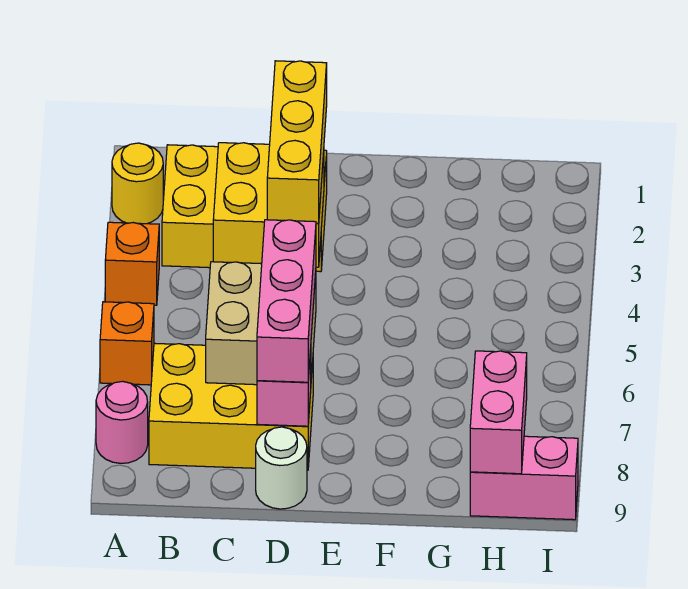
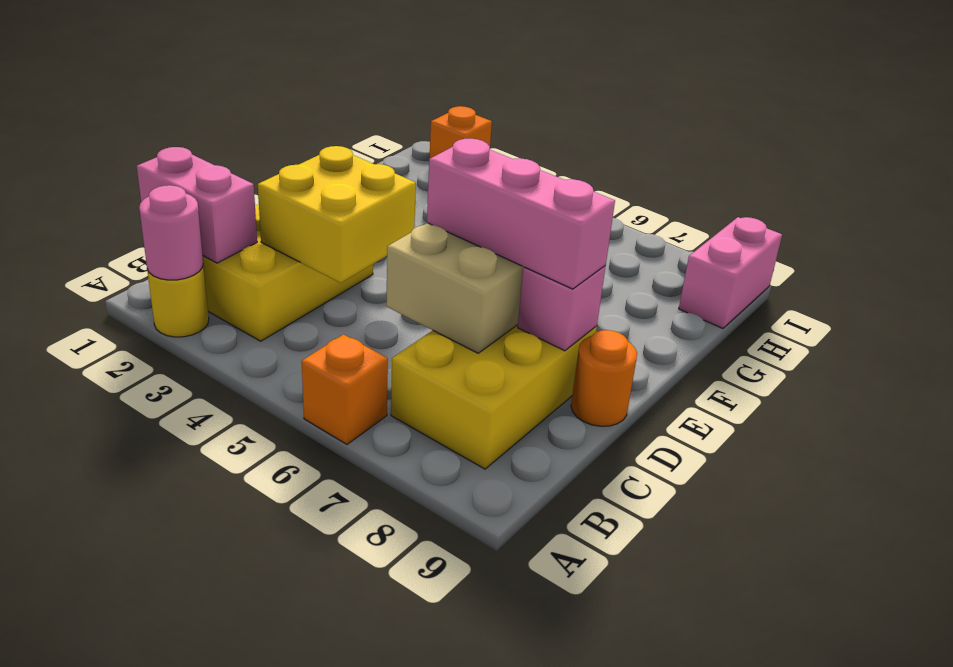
orange brick A4 level 1 -> orange brick I2 level 1
pink round brick A8 level 1 -> pink round brick A2 level 2
yellow brick D2:D4 level 3 -> none
white round brick D9 level 1 -> orange round brick D9 level 1
pink brick H8:H9 level 2 -> pink brick B1:B2 level 2

